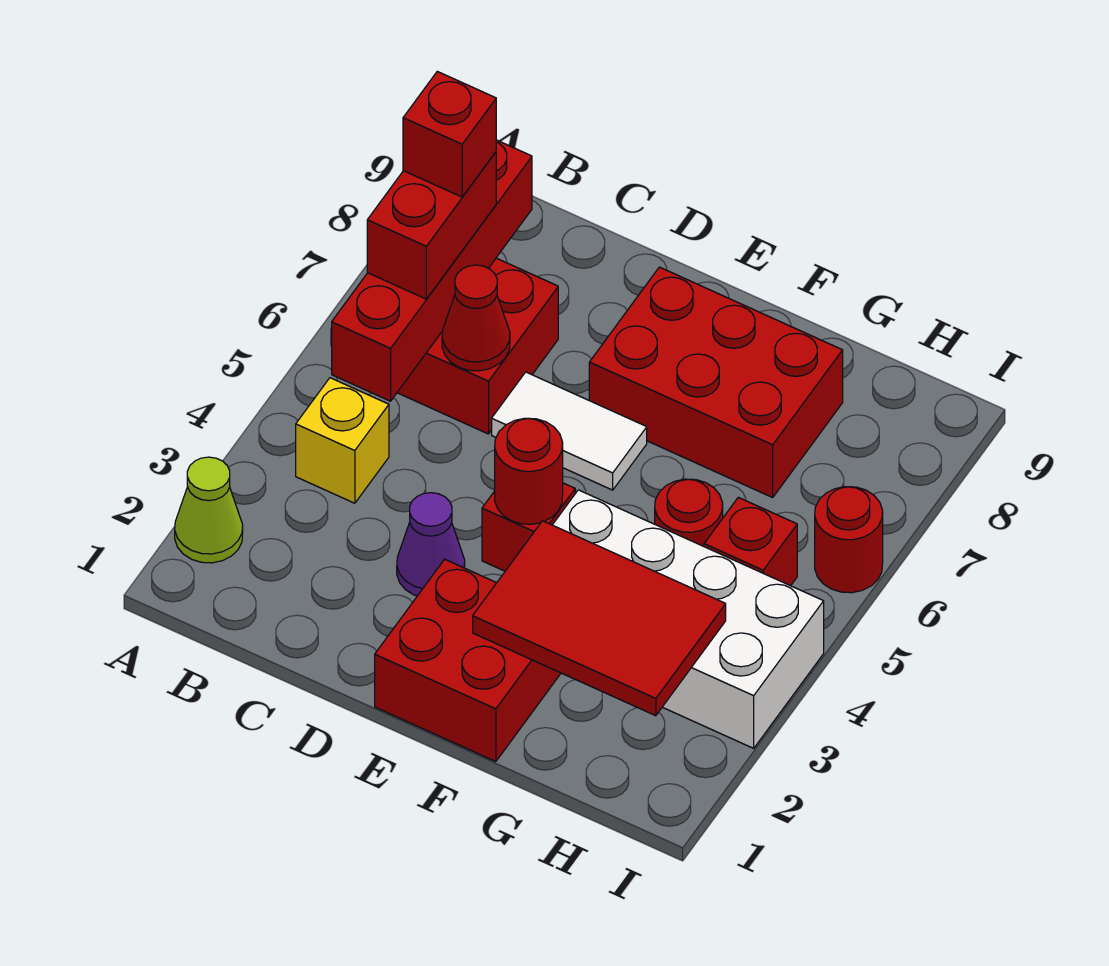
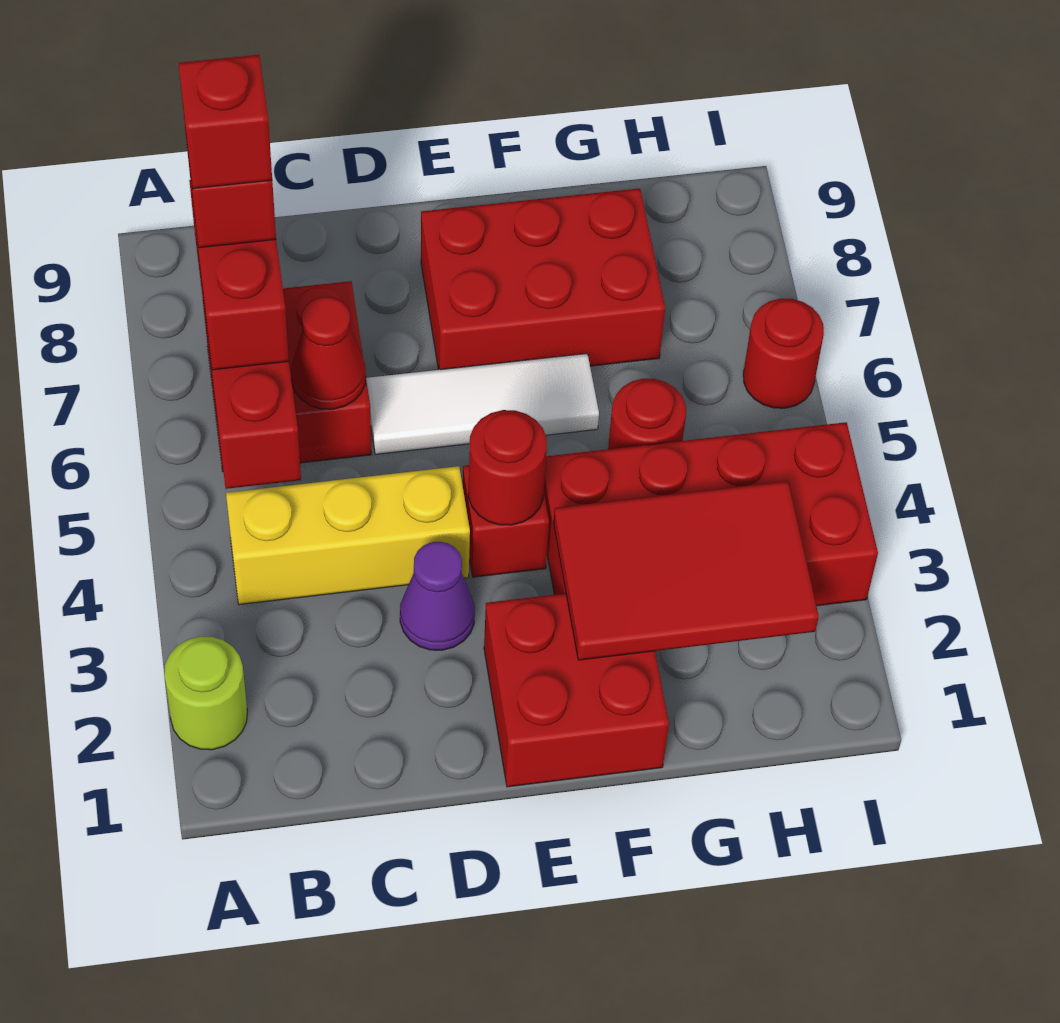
lime cone A2 level 1 -> lime round brick A2 level 1
yellow brick B4 level 1 -> yellow brick B4:D4 level 1
white tile D6:E6 level 1 -> white tile D6:F6 level 1
white brick F3:I4 level 1 -> red brick F3:I4 level 1
red brick H5 level 1 -> red brick B7 level 5

